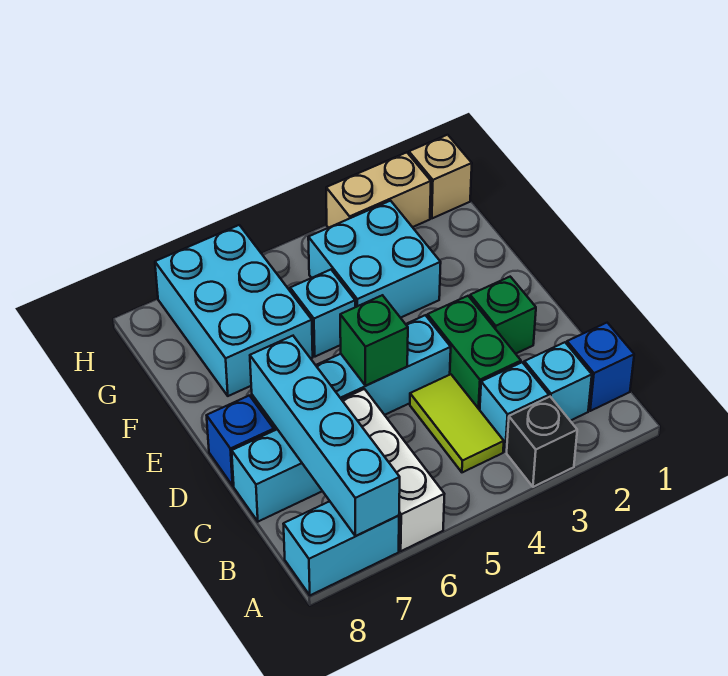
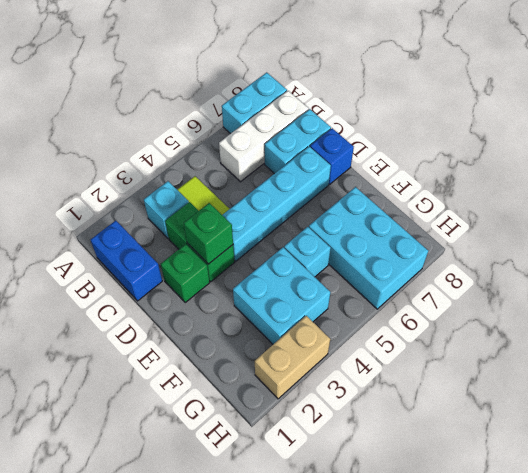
black brick A3 level 1 -> none
white brick A6:C6 level 1 -> white brick B6:B8 level 1
cyan brick A7:D7 level 2 -> none
blue brick B1 level 1 -> blue brick B1:C1 level 1
cyan brick B2 level 1 -> none
green brick D5 level 2 -> green brick D3 level 2
tan brick H1 level 1 -> none

